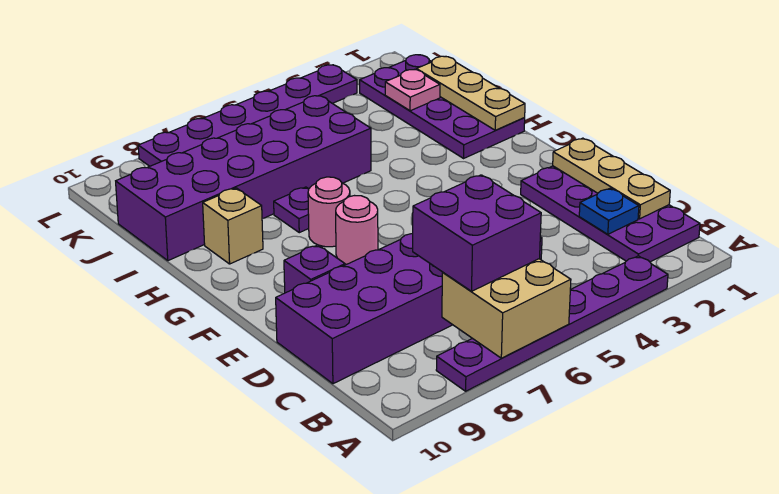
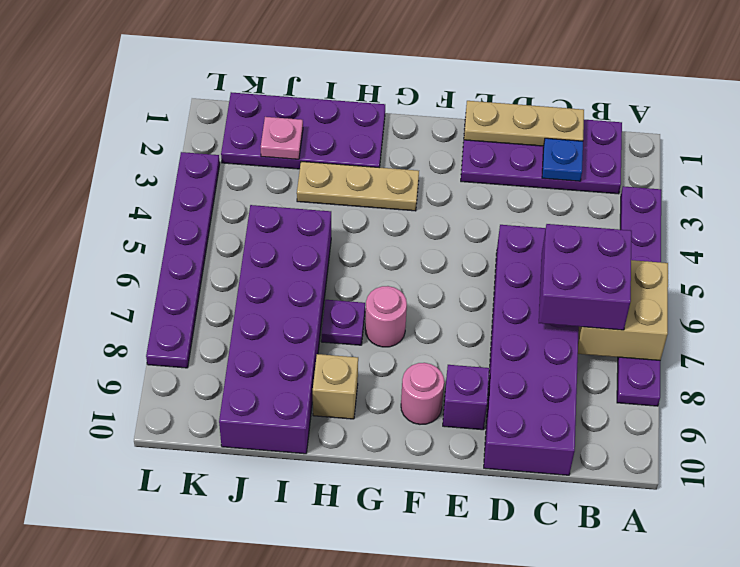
pink round brick F7 level 1 -> pink round brick F9 level 1
tan plate H1:J1 level 2 -> tan plate G3:I3 level 1

